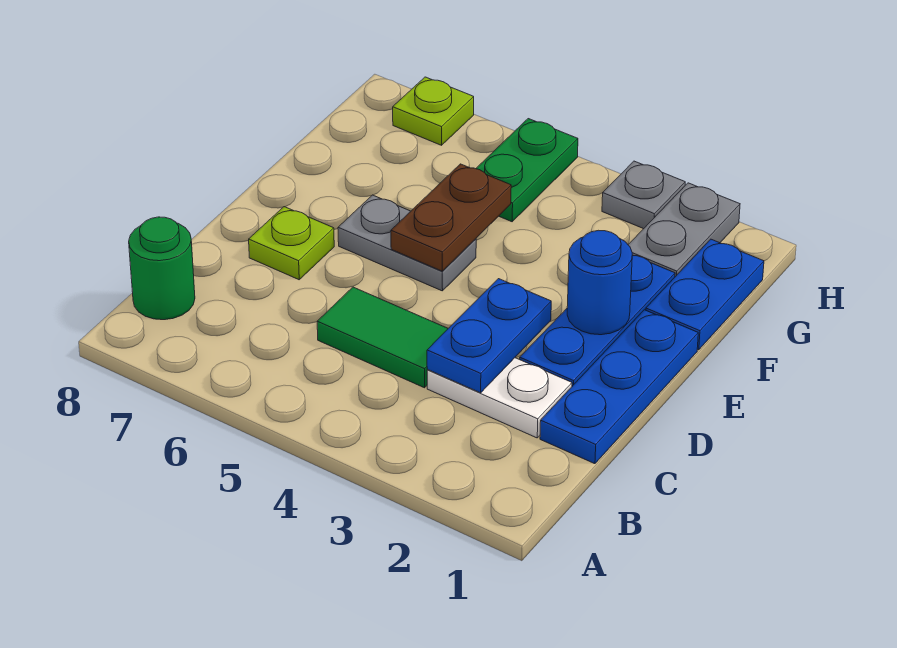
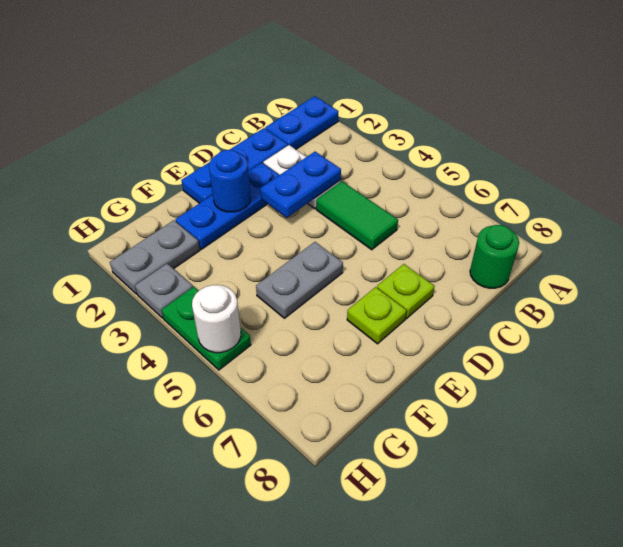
grey plate E5:E6 level 1 -> grey plate E5:F5 level 1
brown plate E5:F5 level 2 -> none
blue plate F1:G1 level 1 -> blue plate A1:B1 level 1
green plate G5:H5 level 1 -> green plate H4:H5 level 1
none -> white round brick H5 level 2
lime plate H7 level 1 -> lime plate E7 level 1

